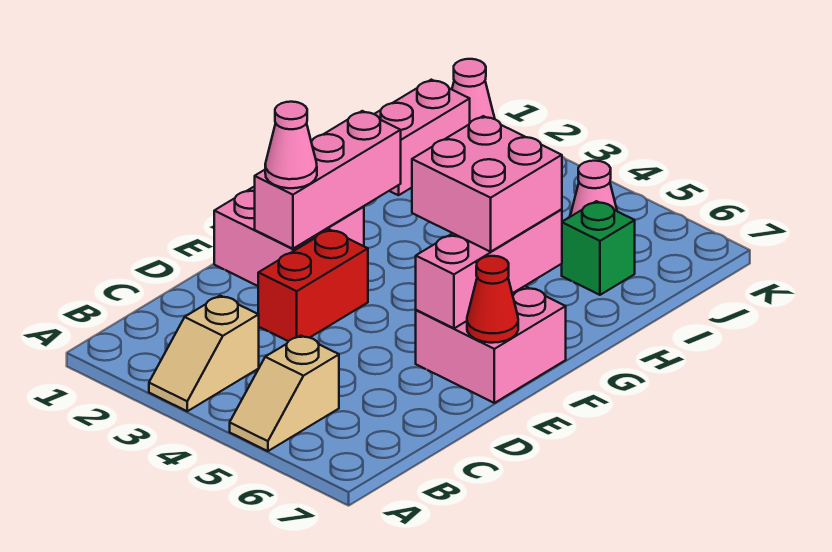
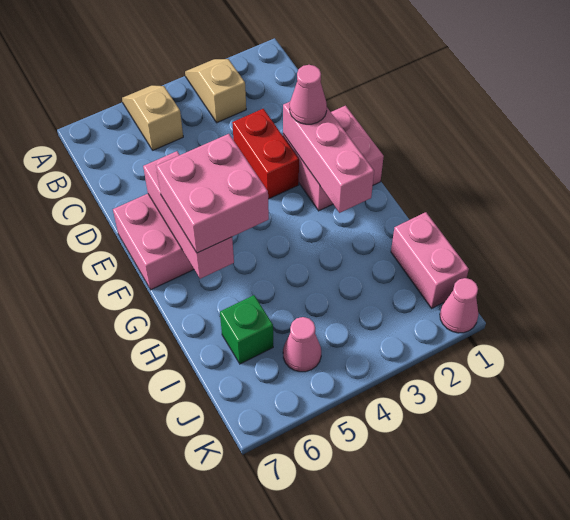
red cone E7 level 2 -> none

